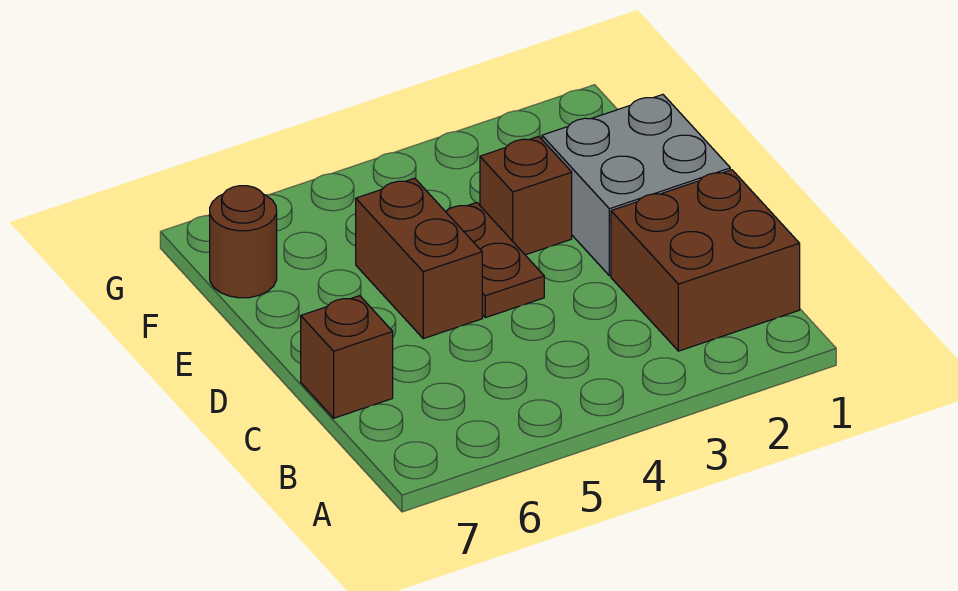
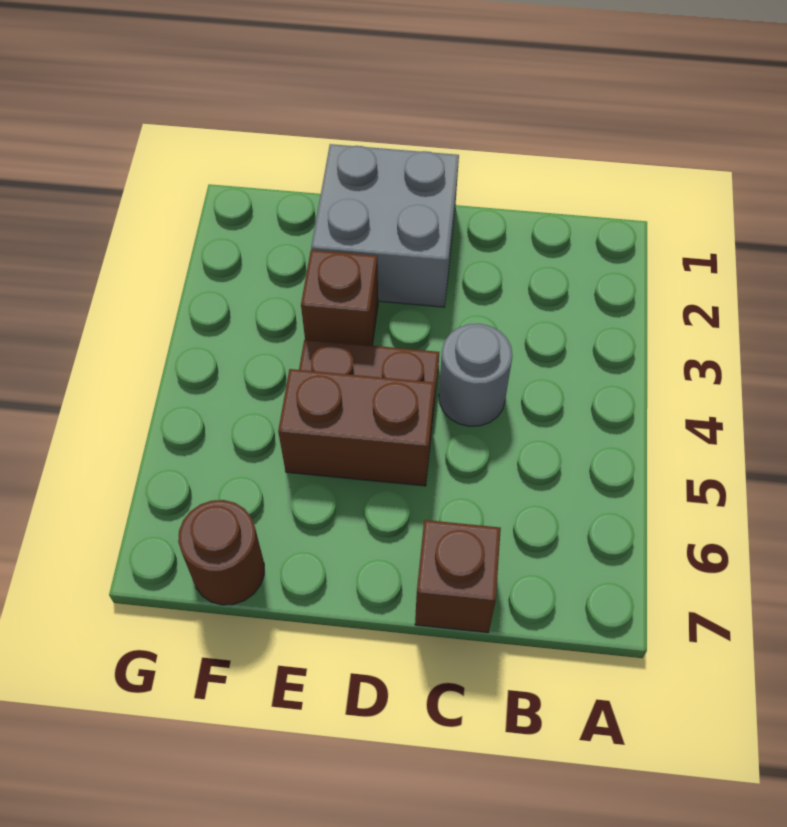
brown brick B1:C2 level 1 -> none
none -> grey round brick C4 level 1

